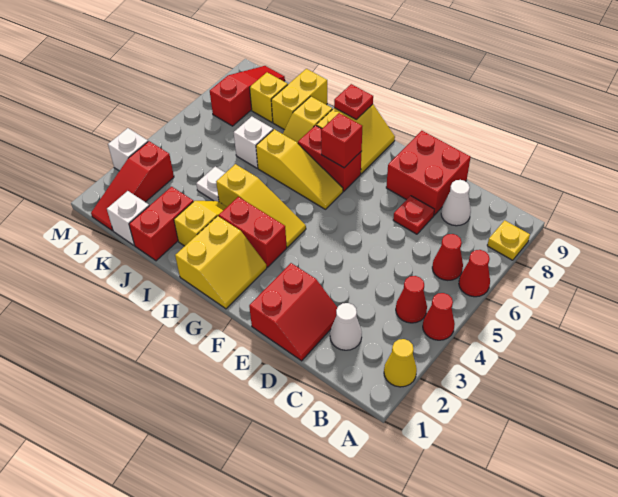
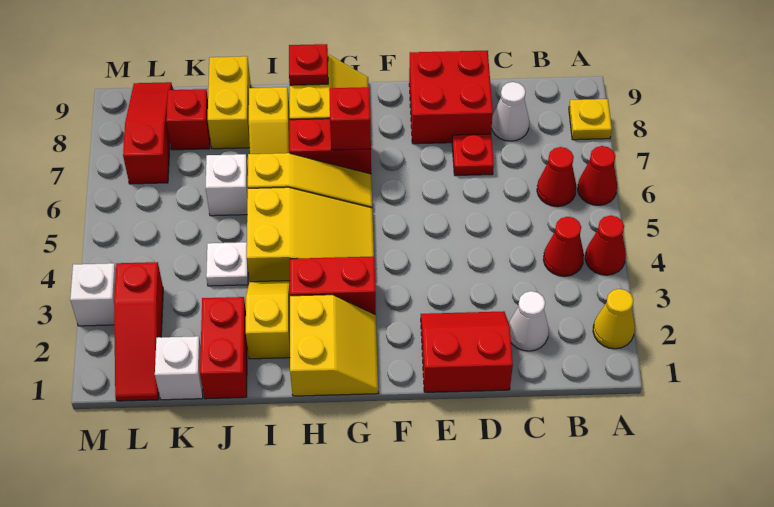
red slope D1:E2 level 1 top E -> red slope D1:E2 level 1 top 1
yellow slope G4:I4 level 1 top I -> yellow slope G4:I5 level 1 top I
yellow brick K8 level 1 -> red brick K8 level 1

